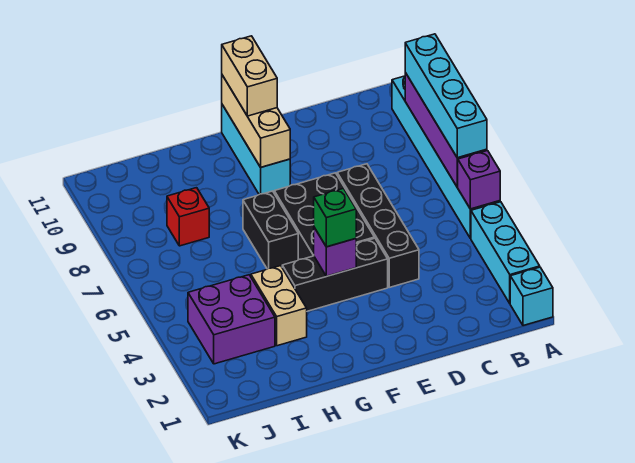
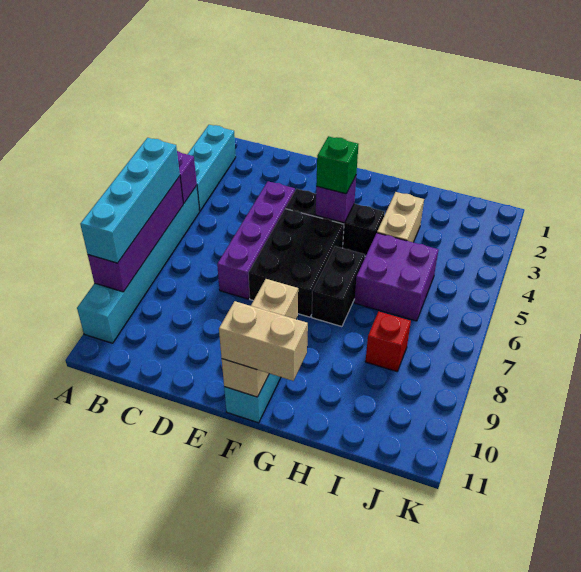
cyan brick A1 level 1 -> none
black brick D4:D7 level 1 -> purple brick D4:D7 level 1
tan brick F10:F11 level 3 -> tan brick F11:G11 level 3
purple brick I3:J4 level 1 -> purple brick H5:I6 level 1

